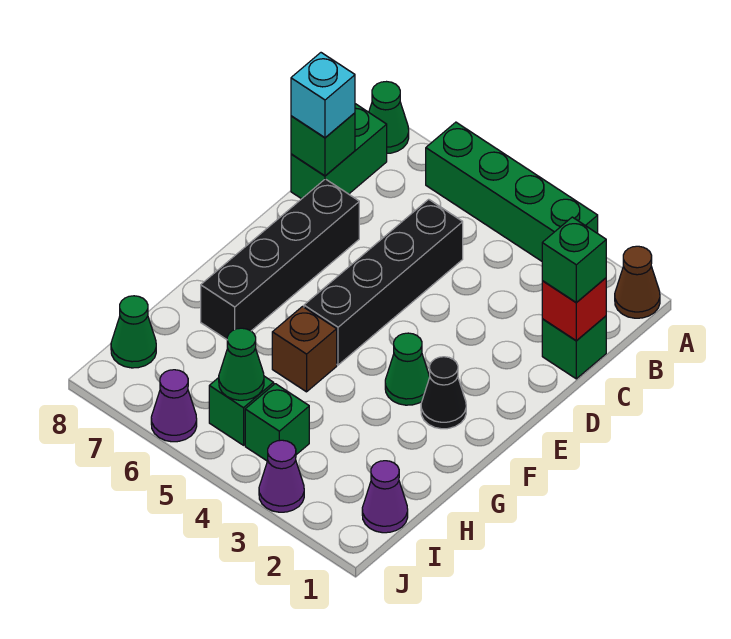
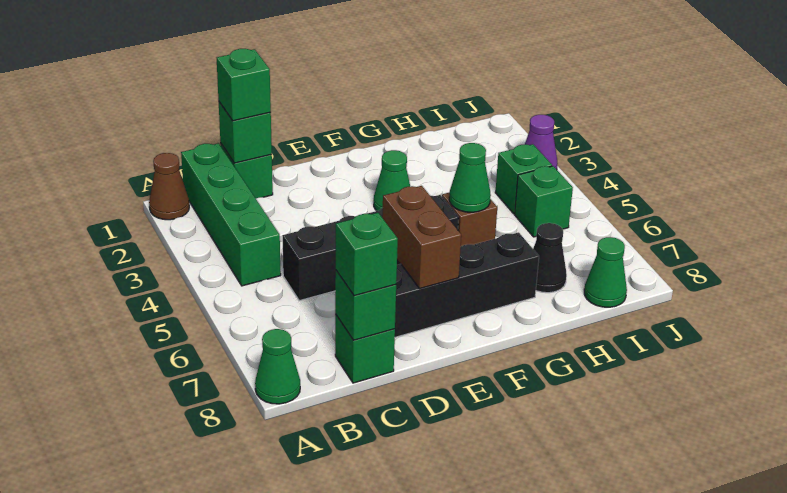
green brick A3:A6 level 1 -> green brick B1:B4 level 1
green brick B8:C8 level 1 -> green brick C8 level 1
red brick C1 level 2 -> green brick C1 level 2
cyan brick C8 level 3 -> green brick C8 level 3
none -> brown brick E6:E7 level 2
black cone F2 level 1 -> black cone H7 level 1
purple cone I1 level 1 -> none
green cone I5 level 2 -> green cone G5 level 2
purple cone J6 level 1 -> none

